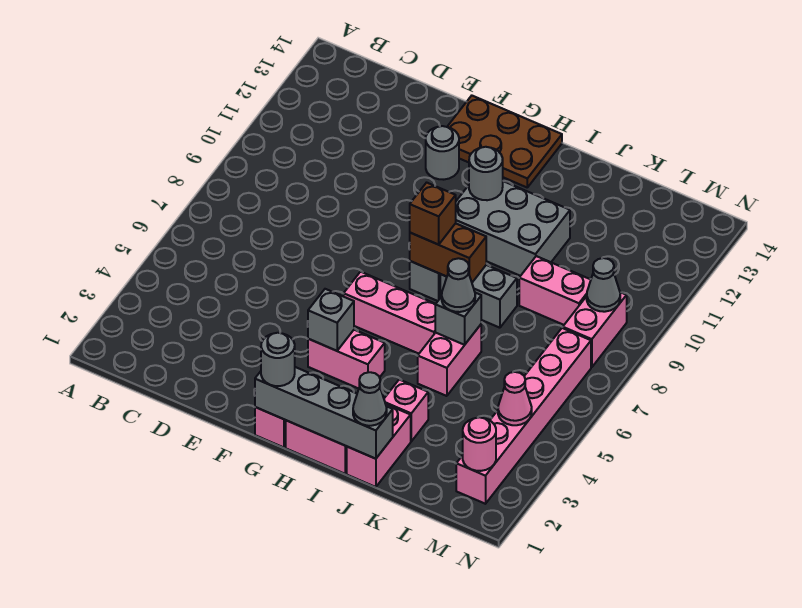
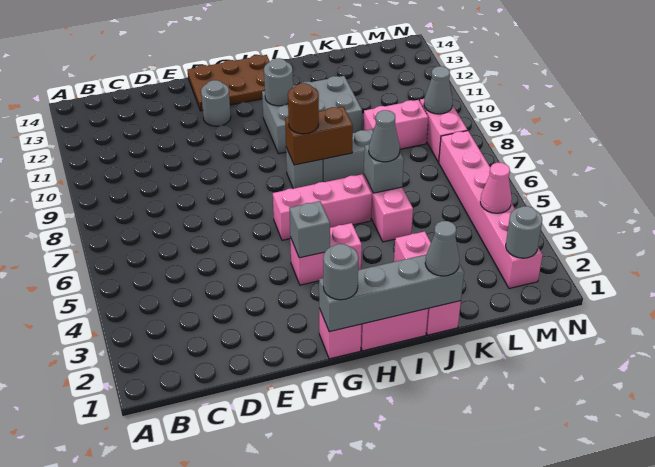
brown brick H8 level 3 -> brown round brick H8 level 3
pink round brick M2 level 2 -> grey round brick M2 level 2

